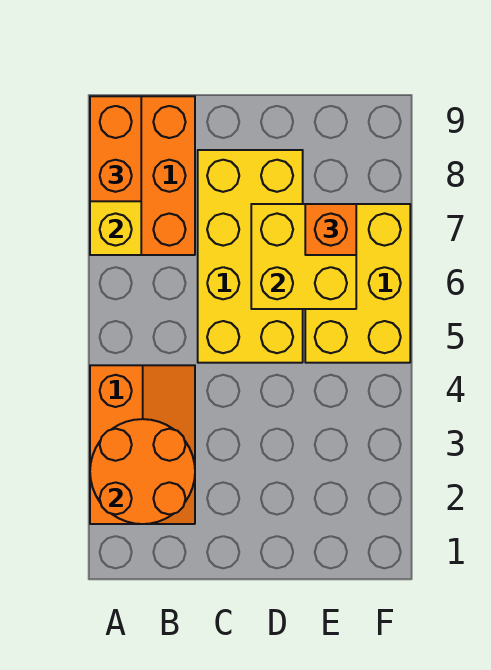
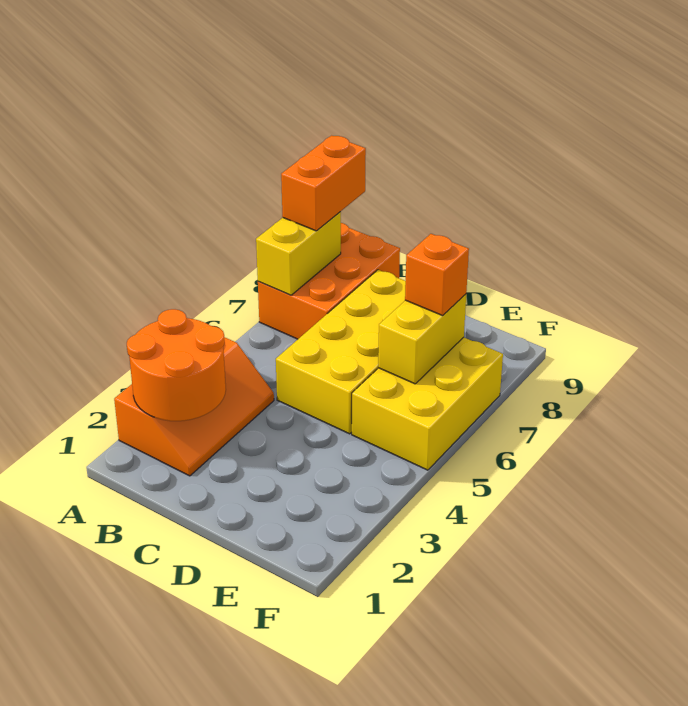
yellow brick D6:E7 level 2 -> yellow brick E6:E7 level 2

